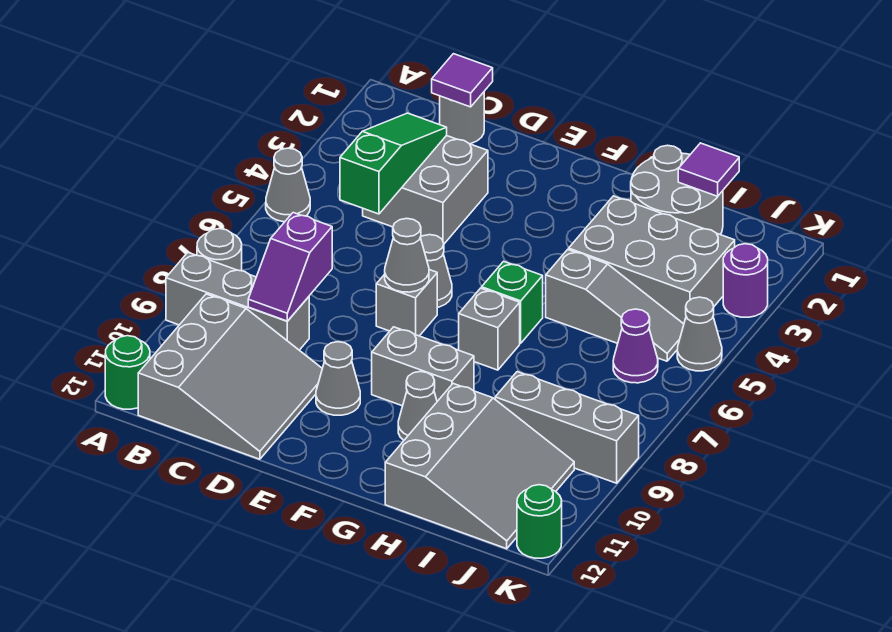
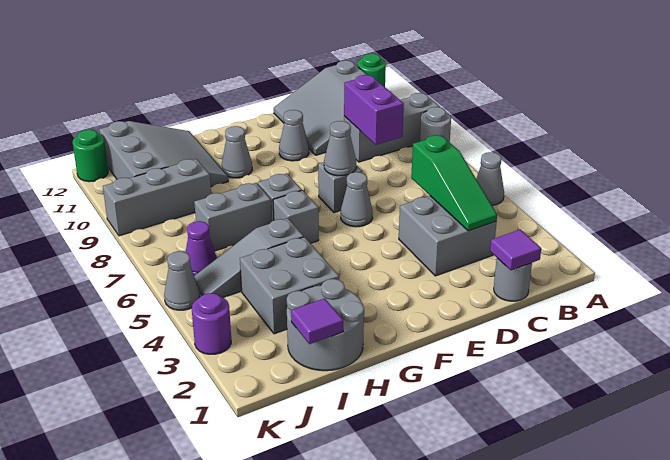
purple slope C8:C9 level 2 top 8 -> purple brick C8:C9 level 2
grey brick F9:G9 level 1 -> grey brick H7:I7 level 1
green brick G6 level 1 -> grey brick G6 level 1
grey brick H3:J4 level 1 -> grey brick H3:I4 level 1
grey slope H10:J12 level 1 top H -> grey slope H10:J12 level 1 top J

